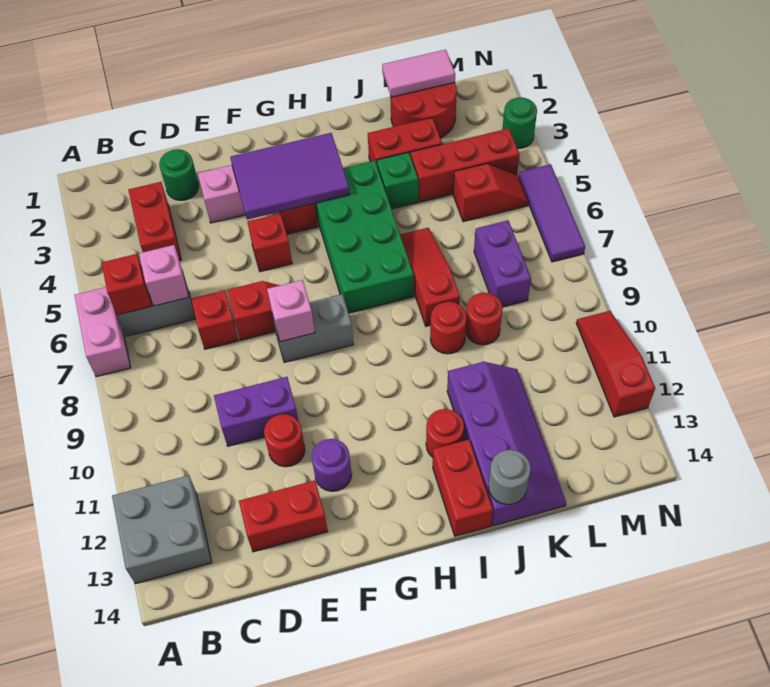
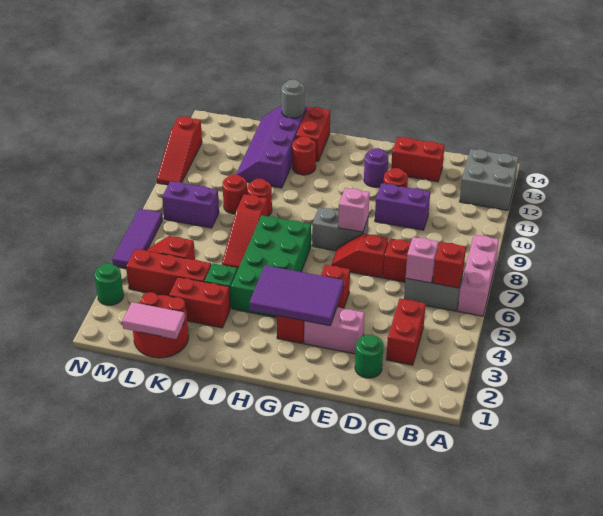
pink brick A6:A7 level 1 -> pink brick A6:A8 level 1
purple brick L7:L8 level 1 -> purple brick L8:M8 level 1

